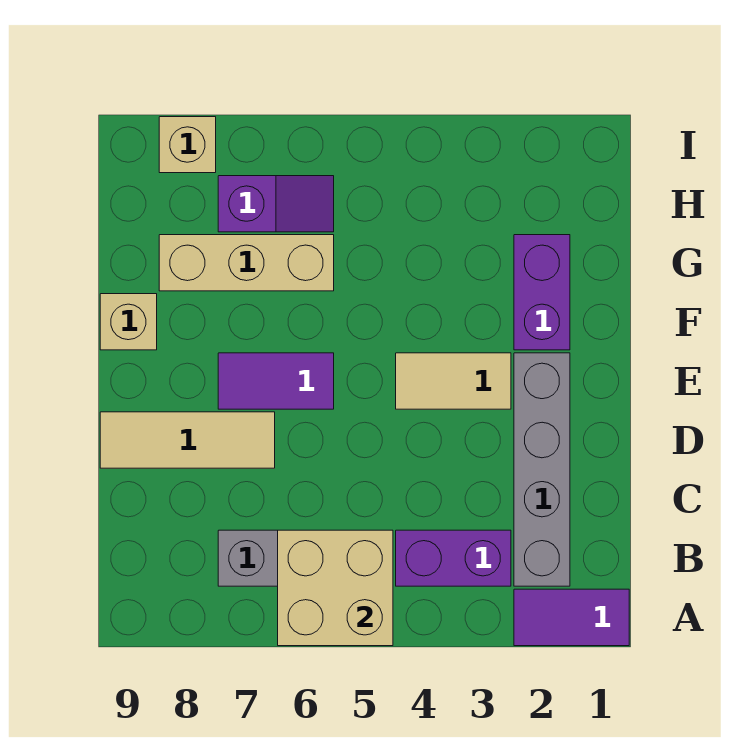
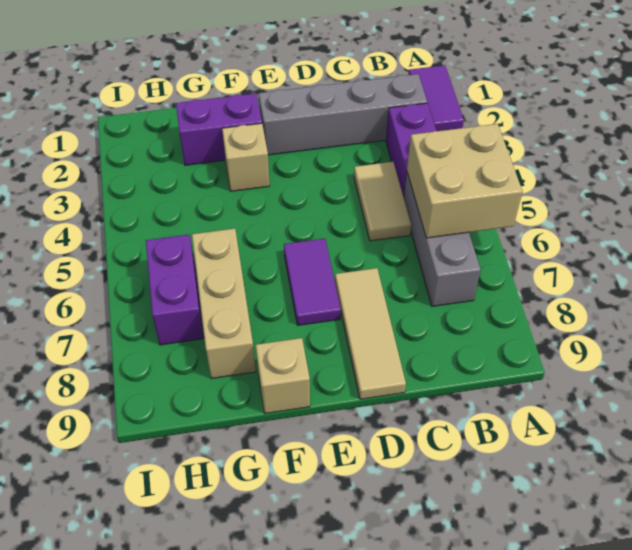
tan tile E3:E4 level 1 -> tan tile C4:C5 level 1
purple slope H6:H7 level 1 top 7 -> purple brick H6:H7 level 1
tan brick I8 level 1 -> tan brick F3 level 1

